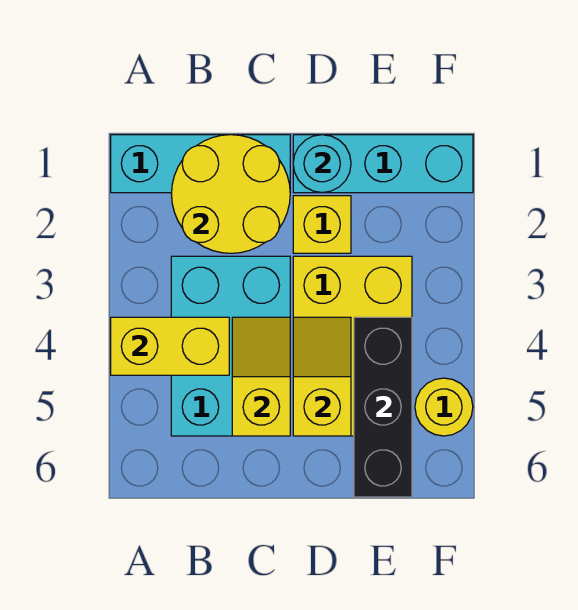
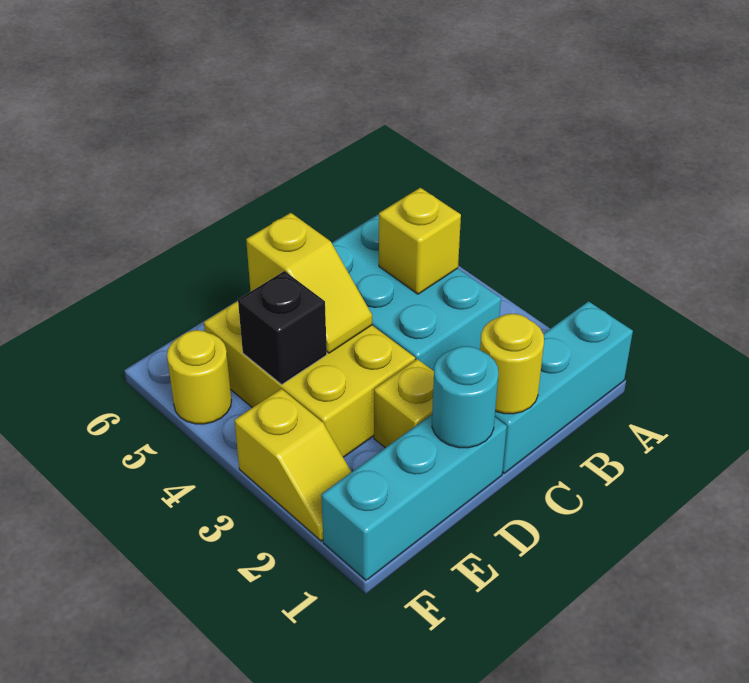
yellow brick A4:B4 level 2 -> yellow brick B4 level 2
yellow round brick B1:C2 level 2 -> yellow round brick C1 level 2
yellow slope C4:C5 level 2 top 5 -> yellow slope F2:F3 level 1 top 3
black brick E4:E6 level 2 -> black brick E4 level 2

